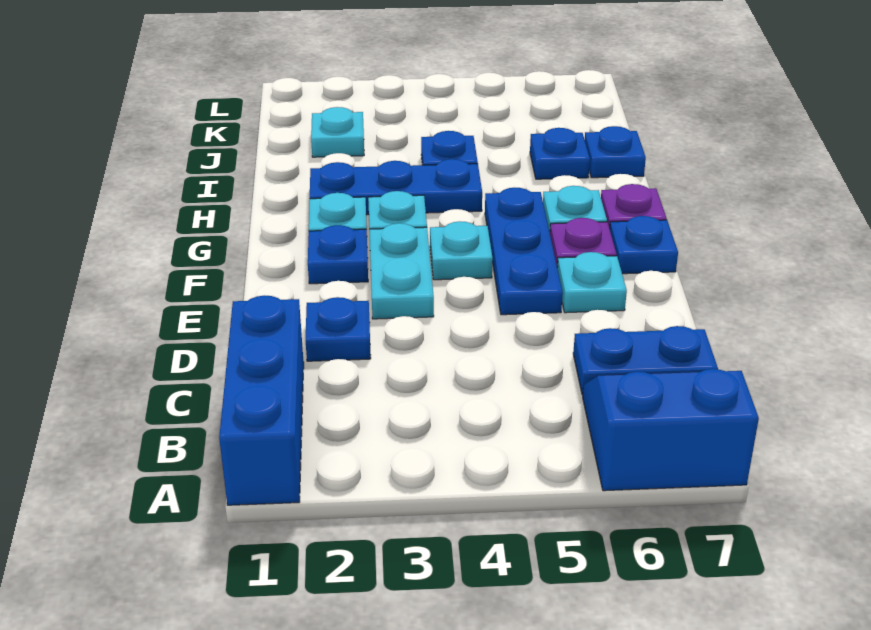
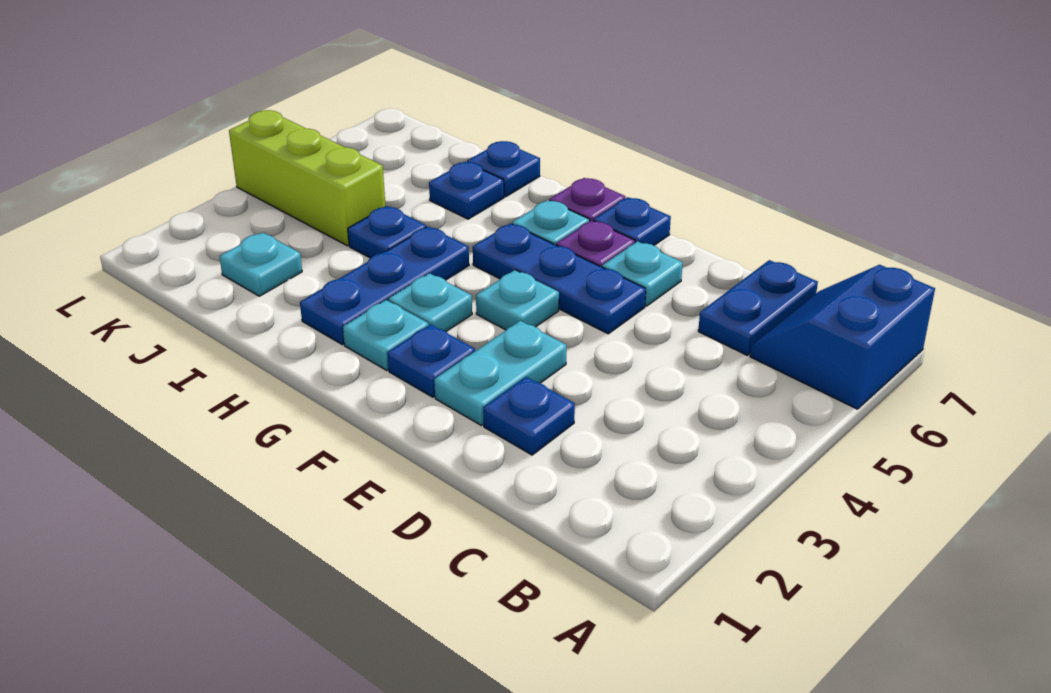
blue brick A1:C1 level 1 -> none
cyan plate E3:F3 level 1 -> cyan plate E2:E3 level 1
none -> lime brick J4:L4 level 1

